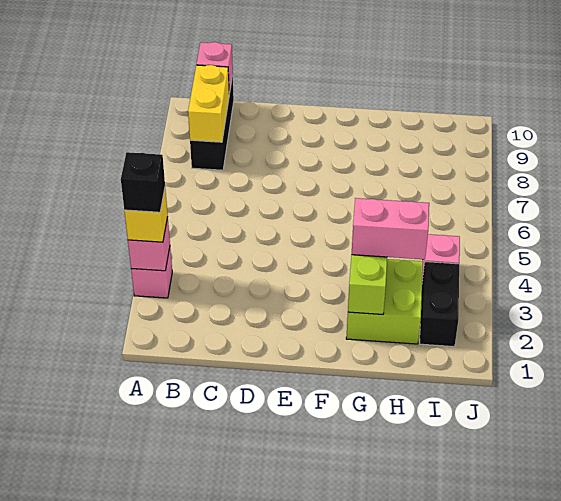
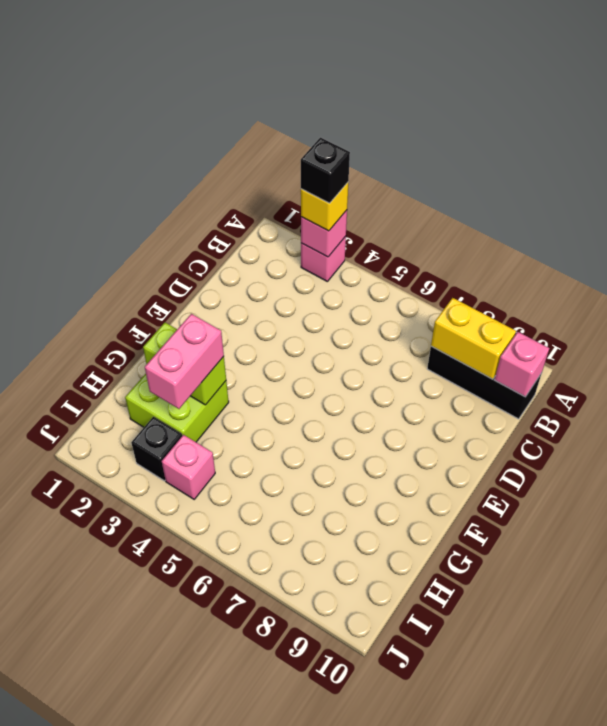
black brick I2:I3 level 1 -> black brick I3 level 1

